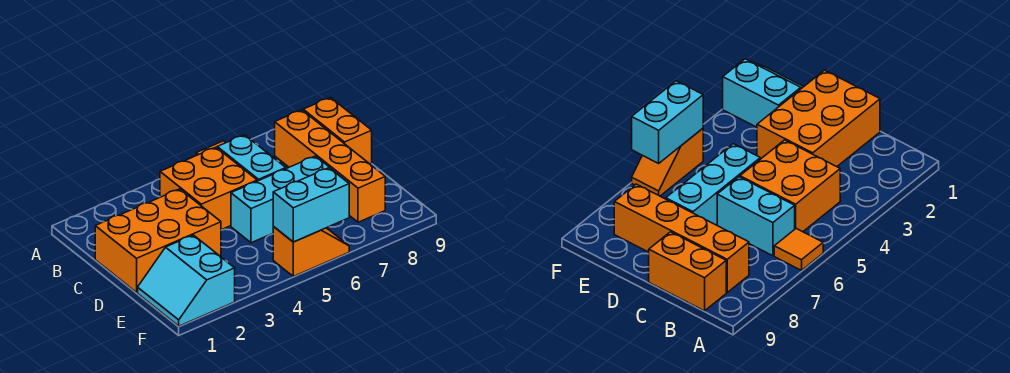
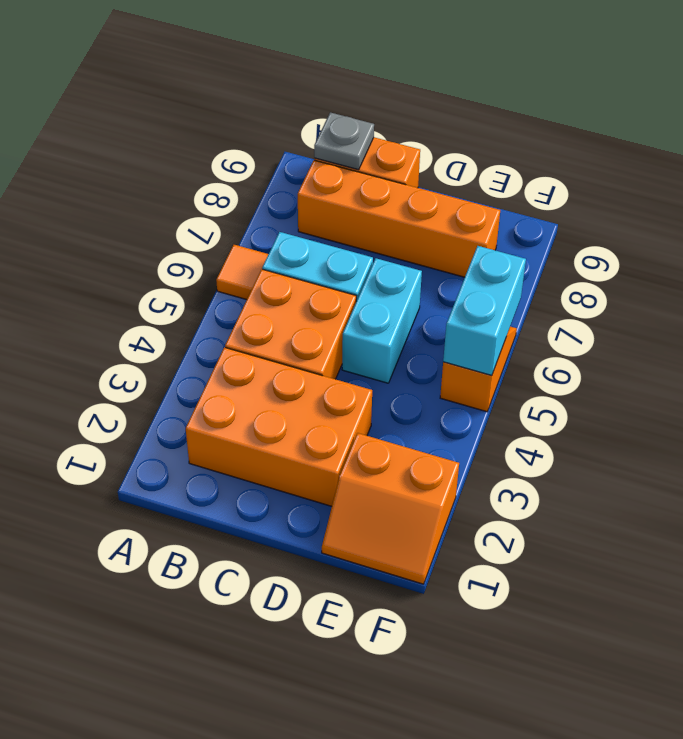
none -> grey plate B9 level 2
orange brick C1:D3 level 1 -> orange brick B2:D3 level 1
cyan brick D5:D7 level 1 -> cyan brick D5:D6 level 1
cyan slope E1:F2 level 1 top 2 -> orange slope E1:F2 level 1 top 2

